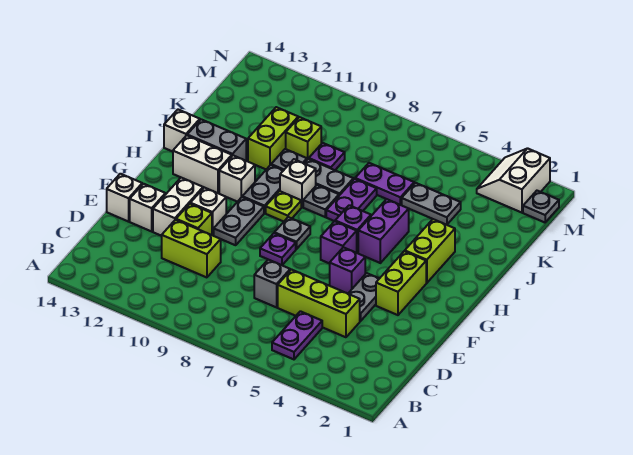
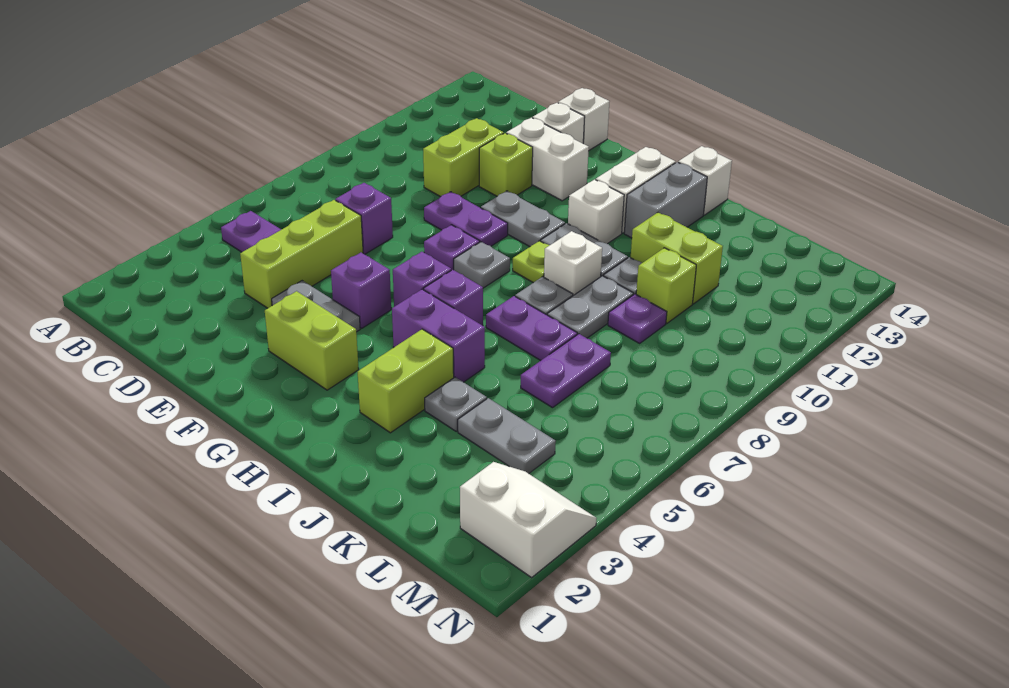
grey brick D7 level 1 -> purple brick D7 level 1
none -> purple plate E9:F9 level 1
white brick F11 level 1 -> none
lime brick H3:I3 level 1 -> lime brick I3:I4 level 1
grey plate K4:K5 level 1 -> grey plate K4:L4 level 1
grey plate M1 level 1 -> grey plate J4 level 1

